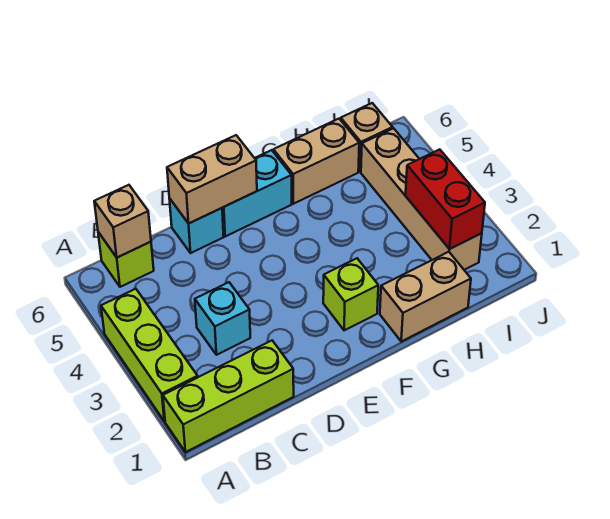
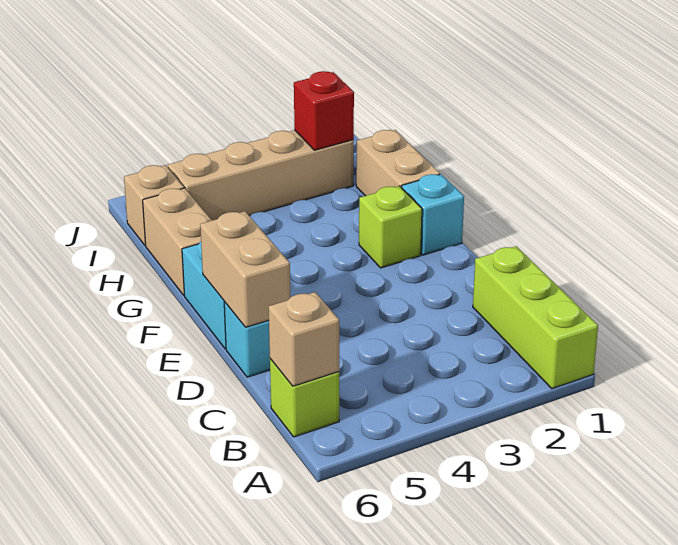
lime brick A2:A4 level 1 -> none
cyan brick C3 level 1 -> cyan brick F1 level 1
red brick I2:I3 level 2 -> red brick I2 level 2

